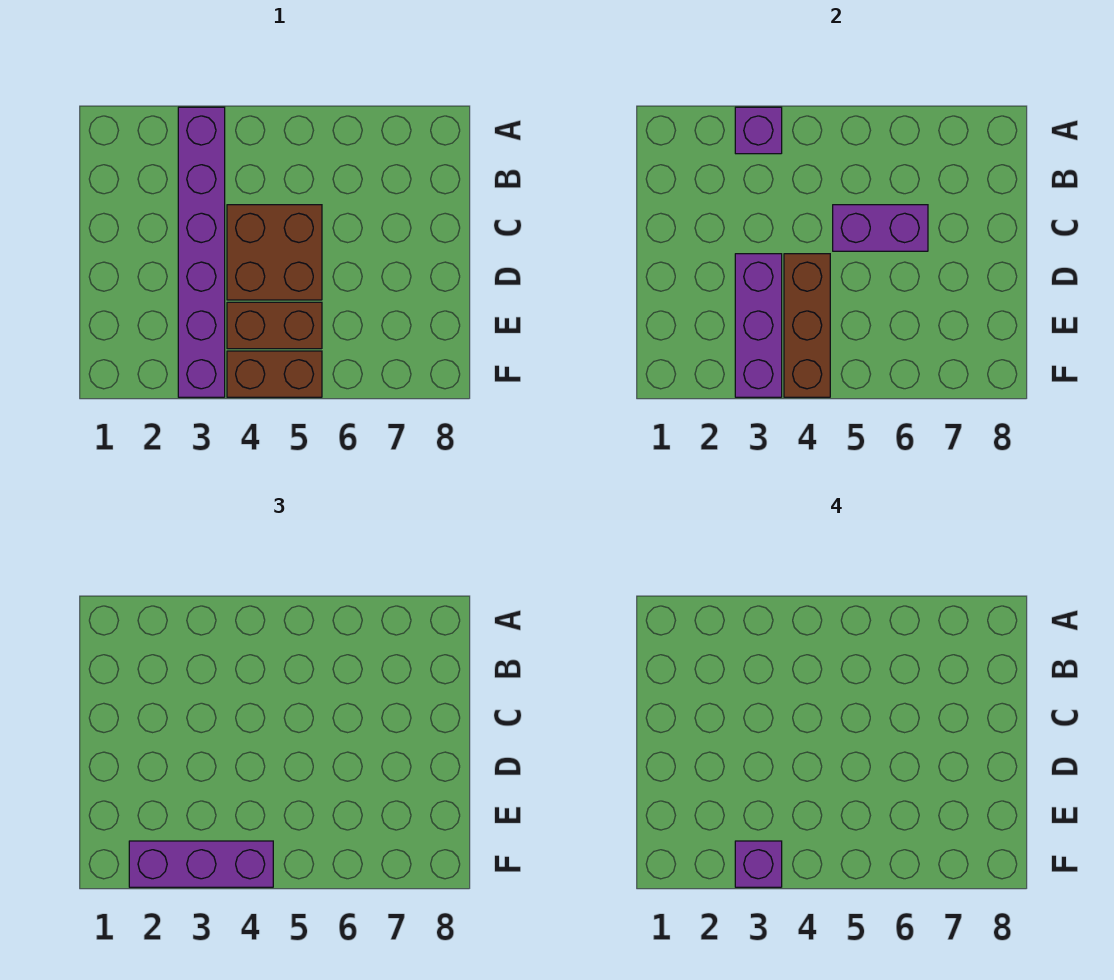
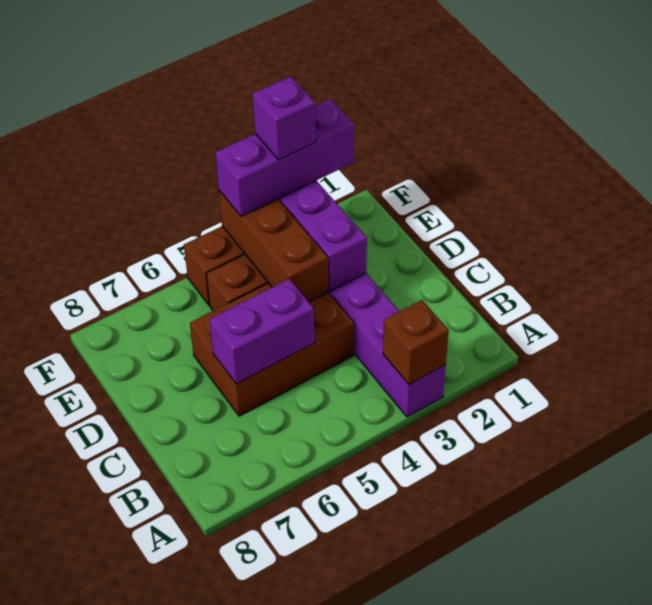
purple brick A3 level 2 -> brown brick A3 level 2
brown brick C4:D5 level 1 -> brown brick C4:D6 level 1

